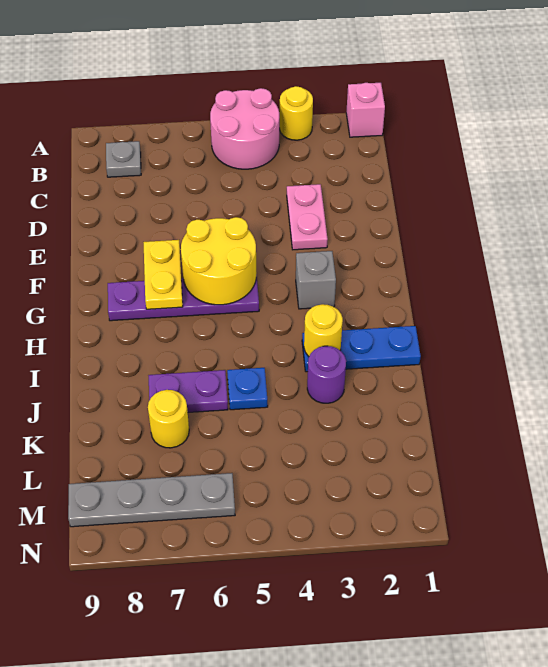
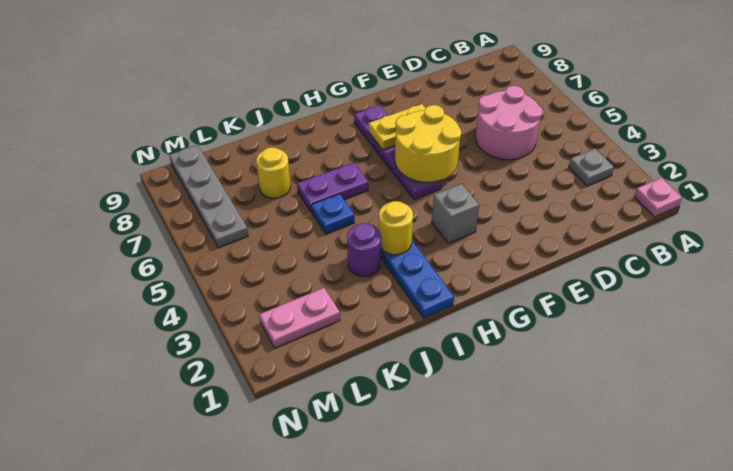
pink brick A1 level 1 -> pink plate A1 level 1
yellow round brick A3 level 1 -> none
pink round brick A4:B5 level 1 -> pink round brick C5:D6 level 1
grey plate B8 level 1 -> grey plate B3 level 1
pink plate D3:E3 level 1 -> pink plate L2:M2 level 1
purple plate J6:J7 level 1 -> purple plate I6:J6 level 1

